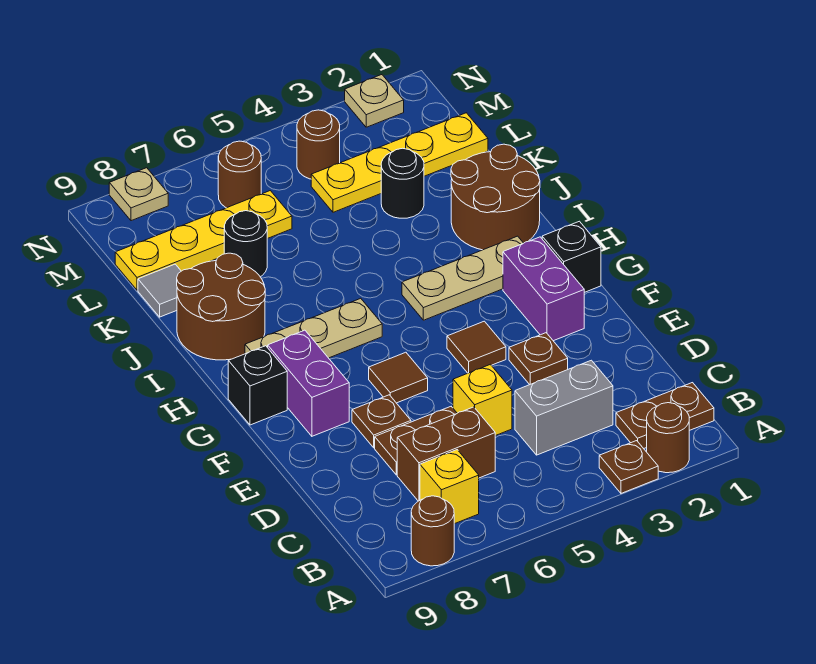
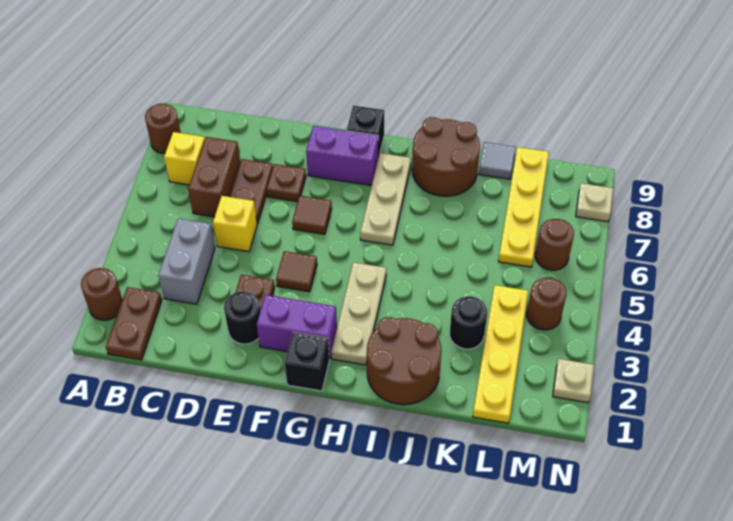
brown plate A3 level 1 -> none
black round brick K7 level 1 -> black round brick E2 level 1

